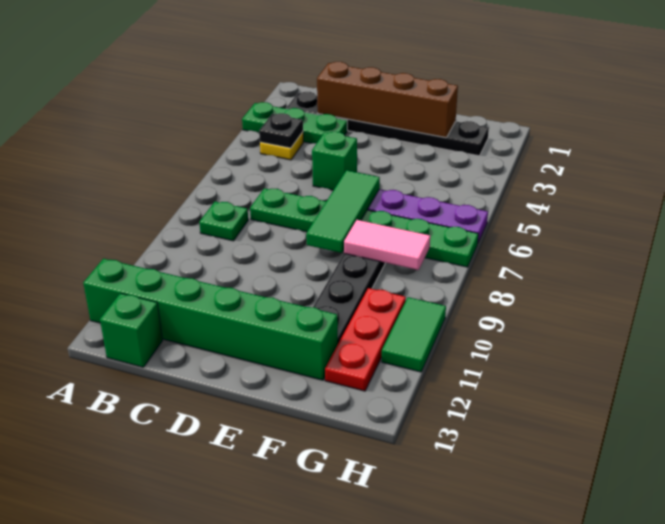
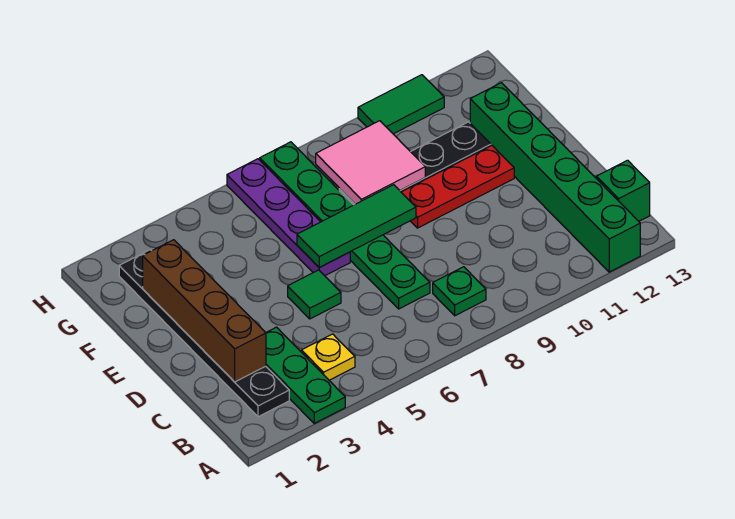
black plate B4 level 2 -> none
green brick D5 level 1 -> green tile D5 level 1
pink tile F8:G8 level 2 -> pink tile F8:G9 level 2
red plate G10:G12 level 1 -> red plate E9:E11 level 1

